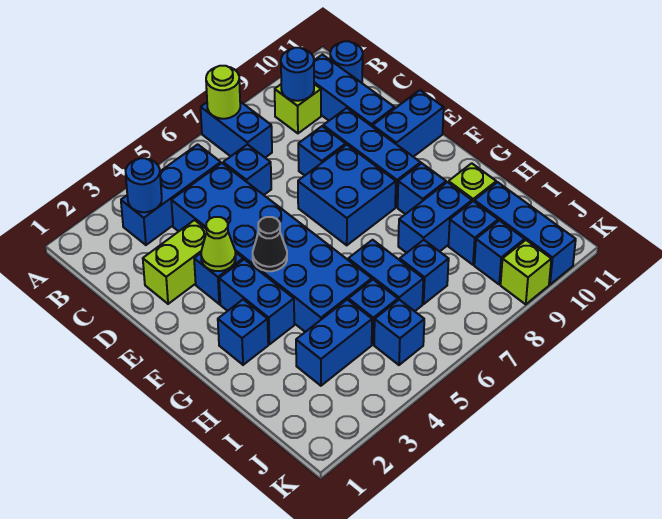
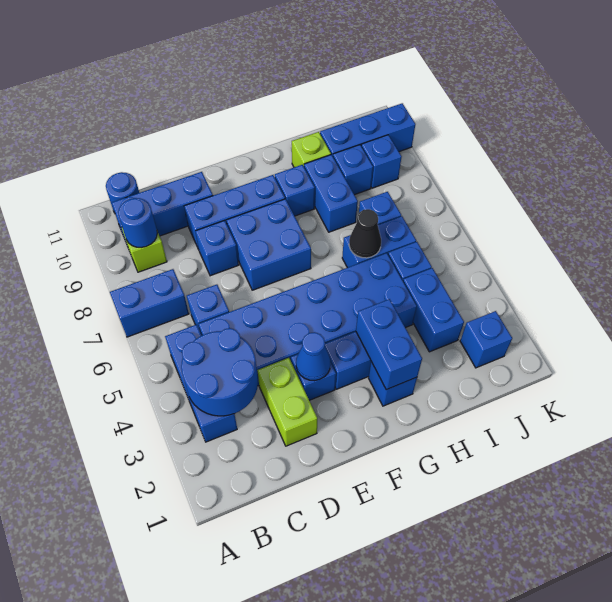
lime round brick A7 level 2 -> none
blue round brick B3 level 2 -> blue round brick B3:C4 level 2
lime cone E3 level 2 -> blue cone E3 level 2
blue brick E10:E11 level 1 -> blue brick G2:G3 level 2
black cone F4 level 2 -> black cone H6 level 2
blue brick J5 level 1 -> blue brick J2 level 1
lime brick K9 level 1 -> none

